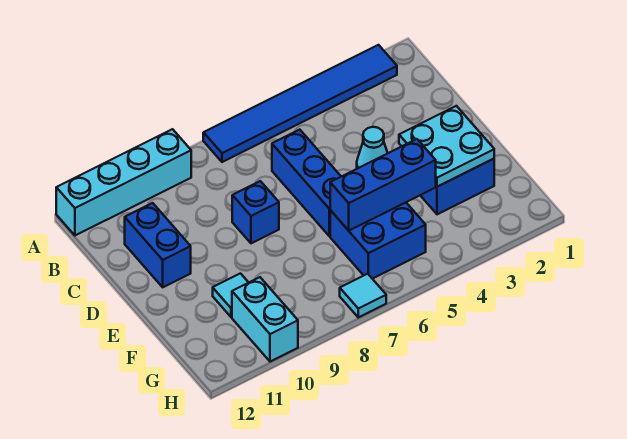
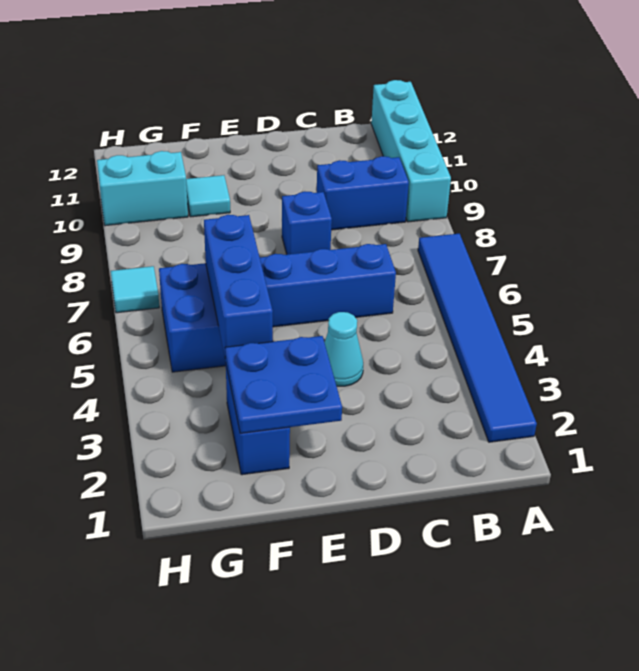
blue brick C11:D11 level 1 -> blue brick B9:C9 level 1
cyan plate E2:F3 level 2 -> blue plate E2:F3 level 2

